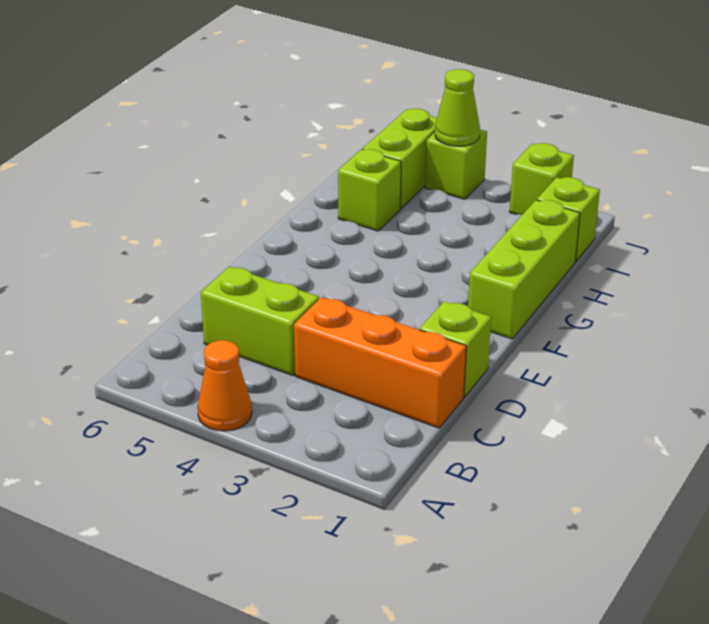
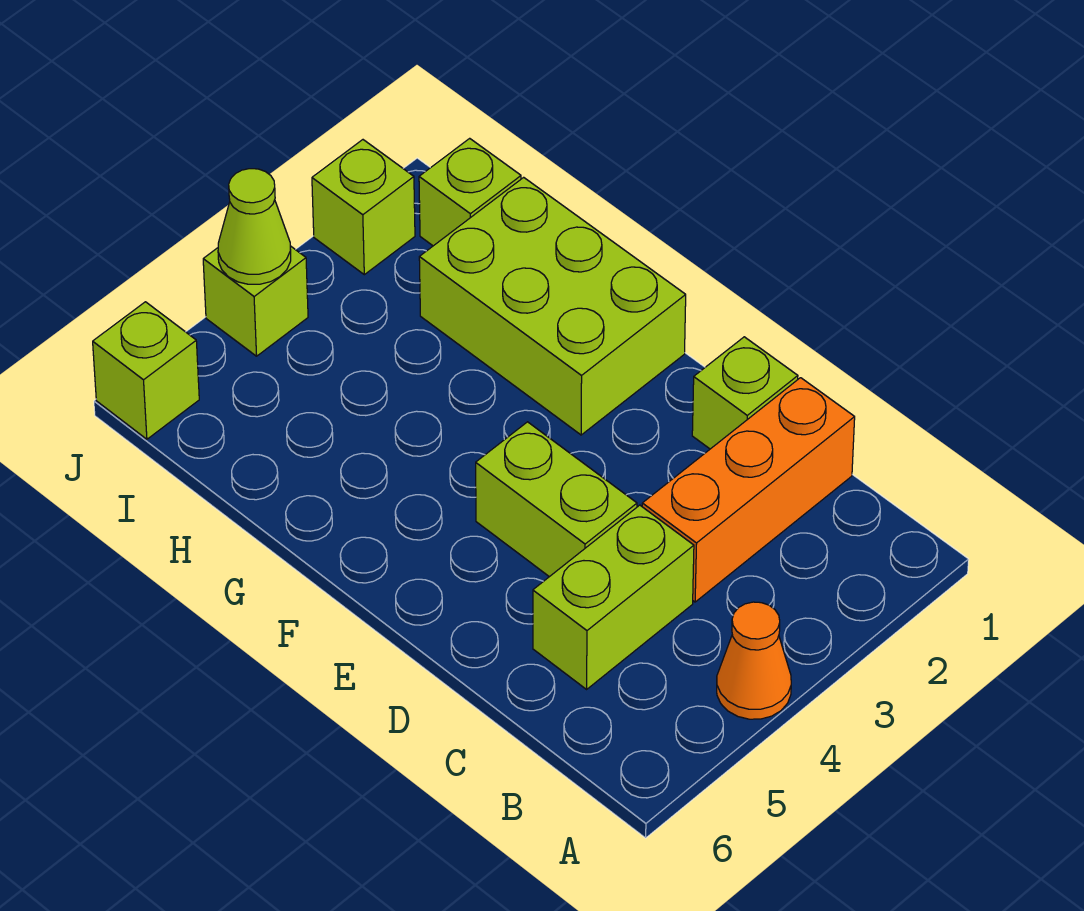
lime brick F1:H1 level 1 -> lime brick F1:H2 level 1
lime brick H5 level 1 -> lime brick J6 level 1
lime brick I5:J5 level 1 -> lime brick D4:E4 level 1

